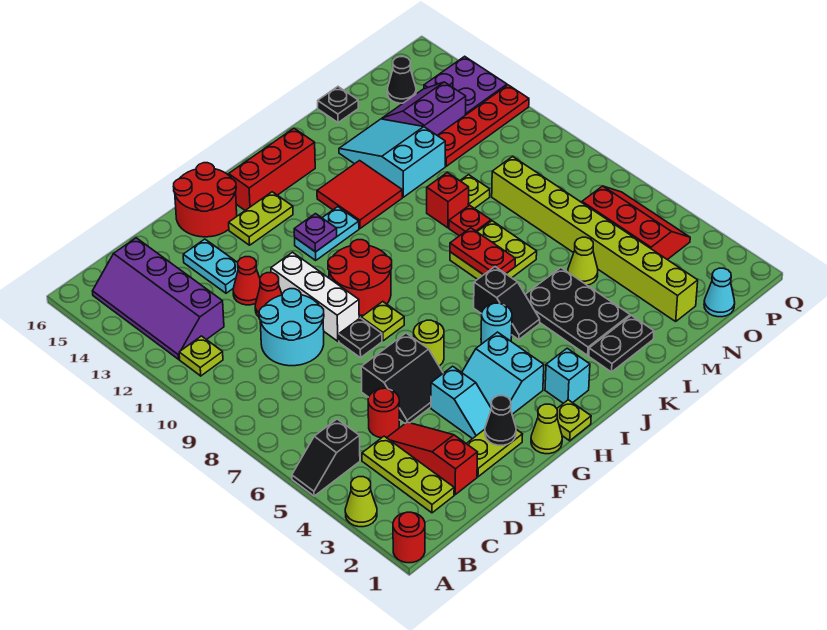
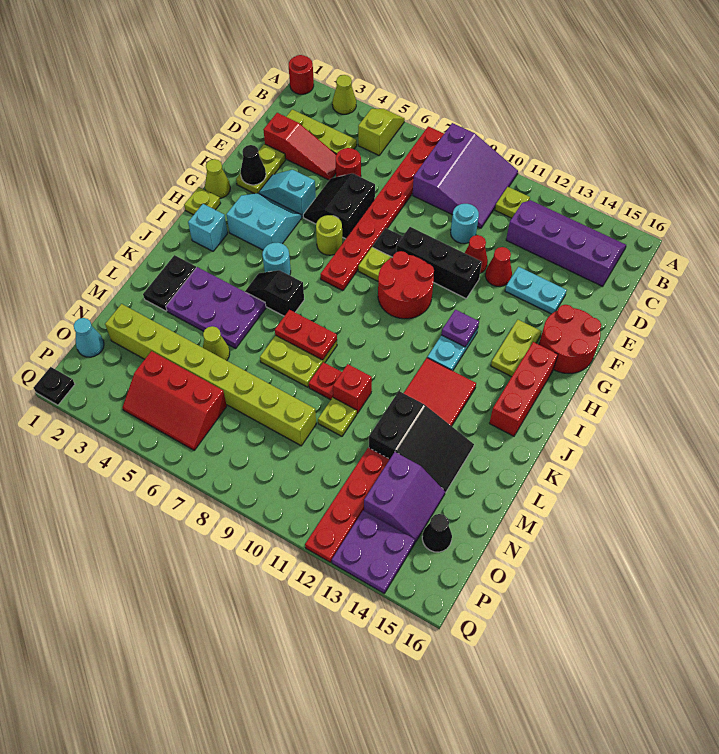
black slope A5:B5 level 1 top B -> lime slope A5:B5 level 1 top B
none -> red plate A7:H7 level 1
none -> purple slope A8:C10 level 1 top 8
cyan round brick D9:E10 level 1 -> cyan round brick D10 level 1
white brick F9:F11 level 1 -> black brick F9:F11 level 1
black plate K3:L5 level 1 -> purple plate K3:L5 level 1
cyan slope L12:M14 level 1 top 12 -> black slope L12:M14 level 1 top 12
black plate M16 level 1 -> black plate Q1 level 1

